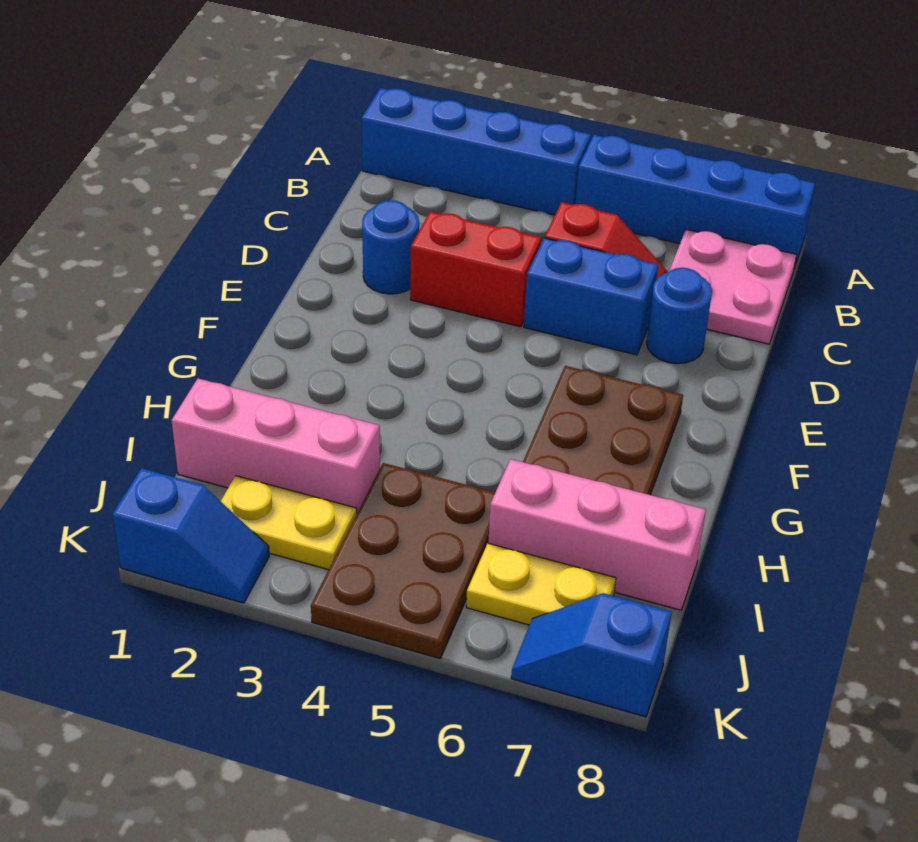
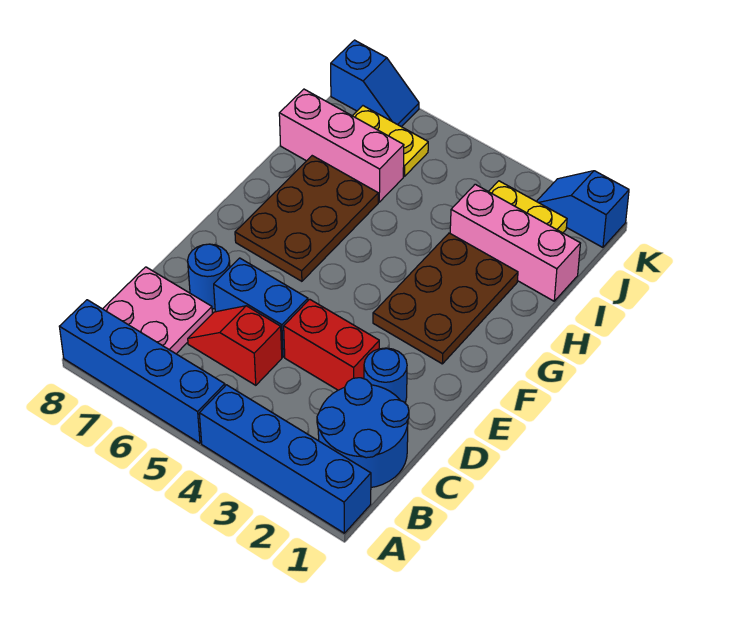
none -> blue round brick B1:C2 level 1
brown plate I4:K5 level 1 -> brown plate F2:H3 level 1

